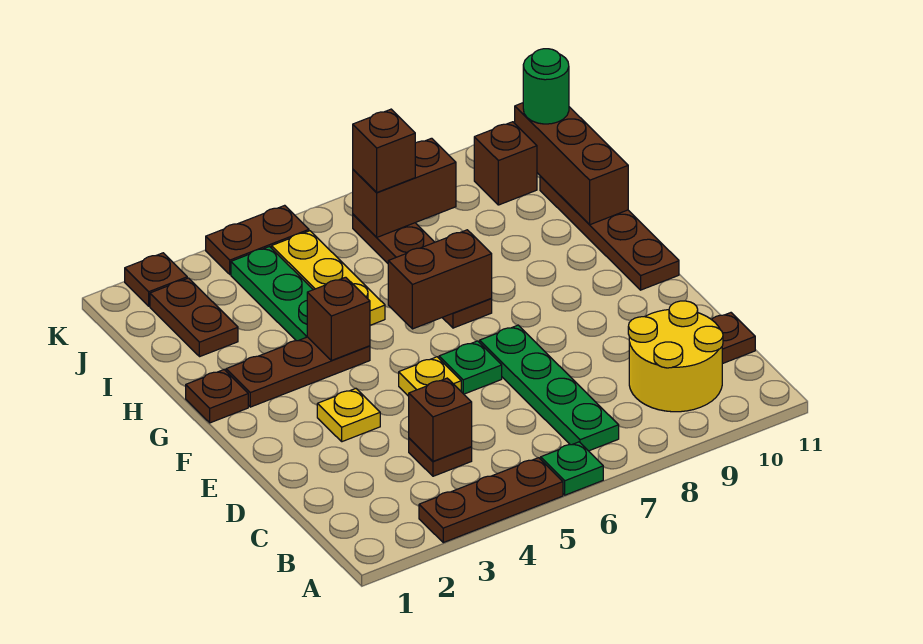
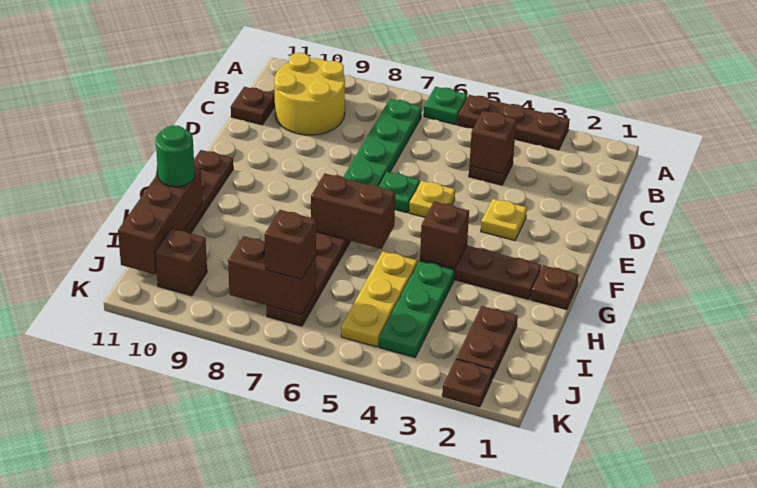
green round brick J11 level 3 -> green round brick H11 level 3
brown plate K4:K5 level 1 -> none

